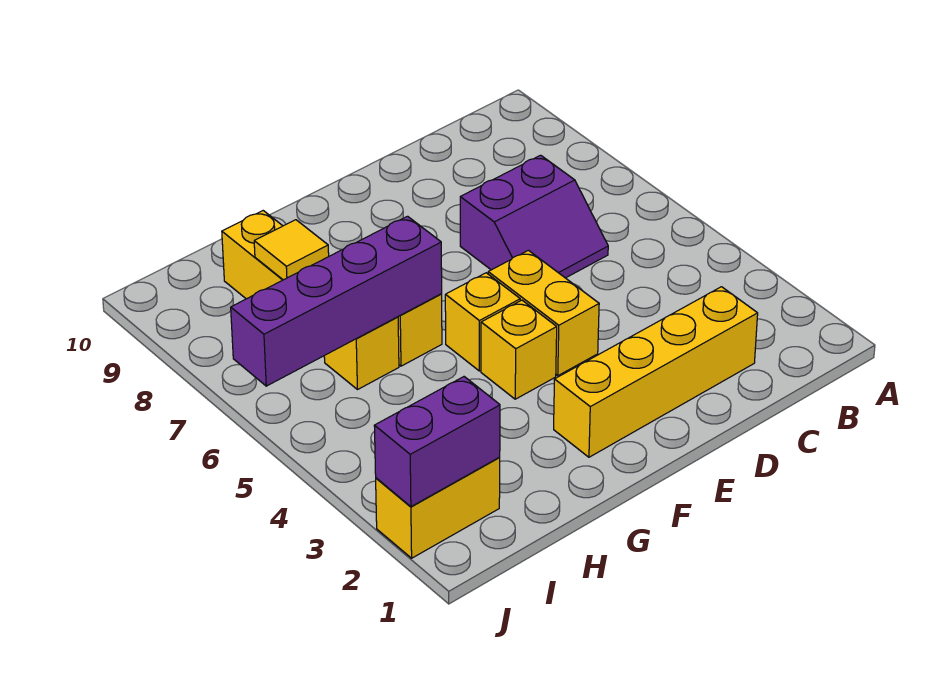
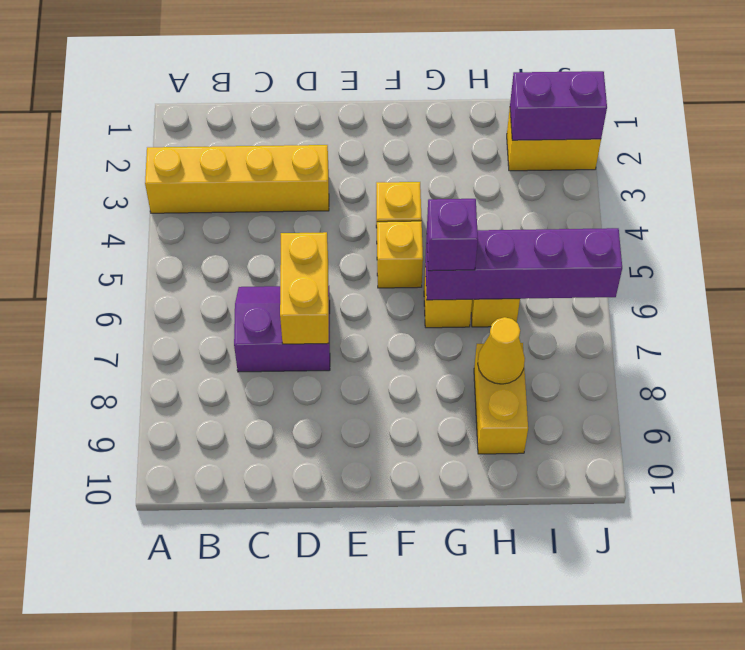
yellow brick C2:F2 level 1 -> yellow brick A3:D3 level 1
yellow brick E4:E5 level 1 -> yellow brick D6:D7 level 2
none -> purple brick G6 level 3
yellow tile H8 level 2 -> yellow cone H8 level 2

